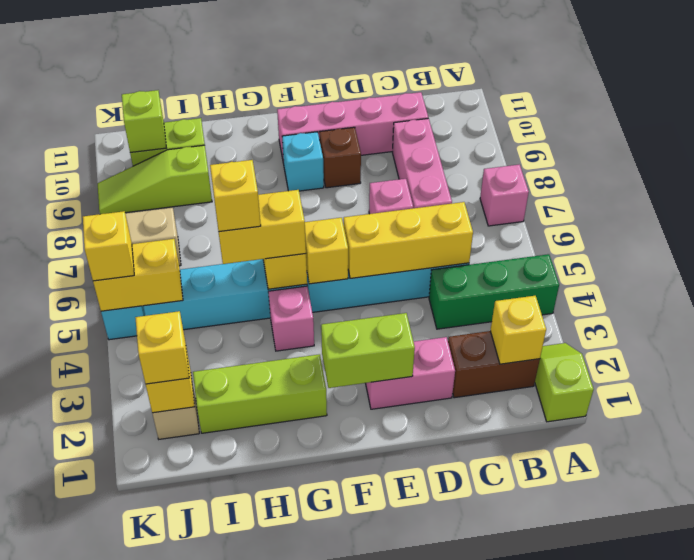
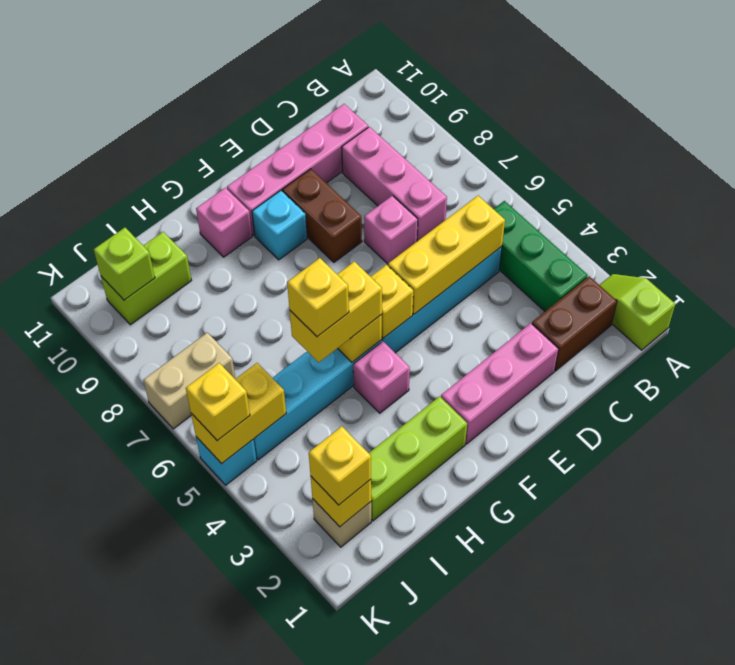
green brick A4:C4 level 1 -> green brick B3:B5 level 1
pink brick A7 level 1 -> pink brick G10 level 1
yellow brick B2 level 2 -> none
pink brick D2:E2 level 1 -> pink brick D2:F2 level 1
lime brick E2:F2 level 2 -> none
brown brick E9 level 1 -> brown brick E8:E9 level 1
lime slope I9:K9 level 1 top I -> none

